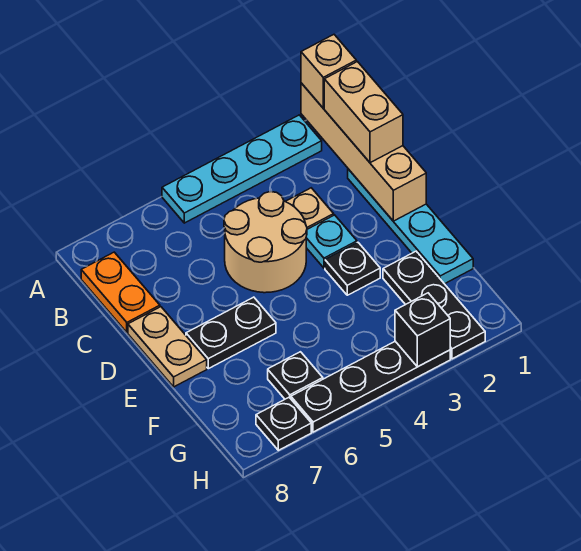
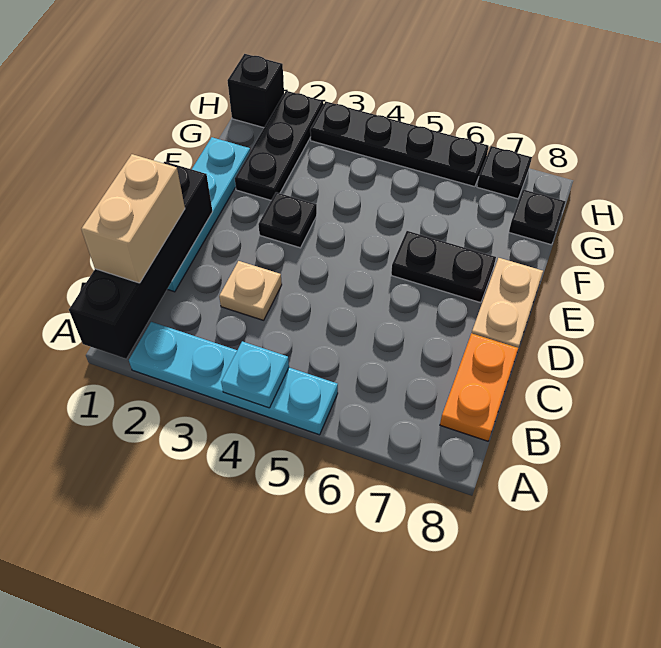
tan brick A1:D1 level 2 -> black brick A1:D1 level 2
tan brick A1 level 3 -> none
tan round brick C4:D5 level 1 -> none
cyan plate D3 level 1 -> cyan plate A4 level 2
black plate G6 level 1 -> black plate G8 level 1
black brick H3 level 2 -> black brick H1 level 1

